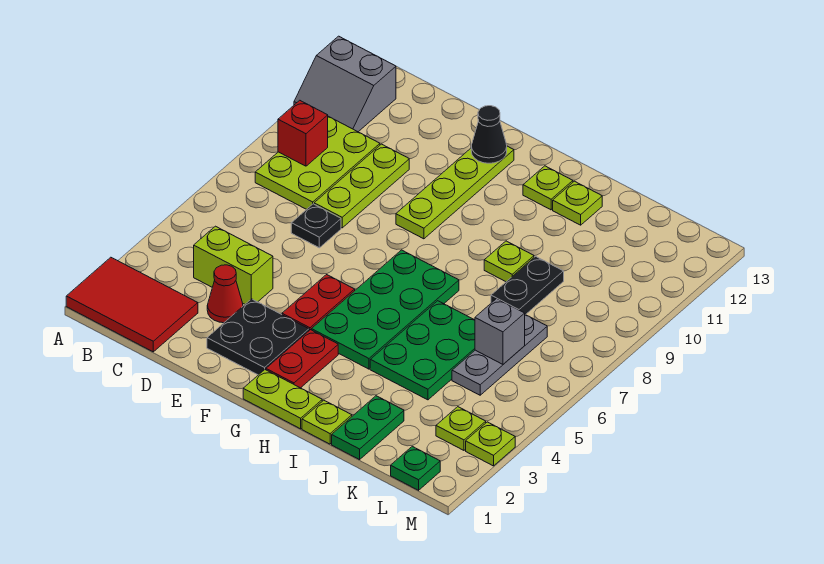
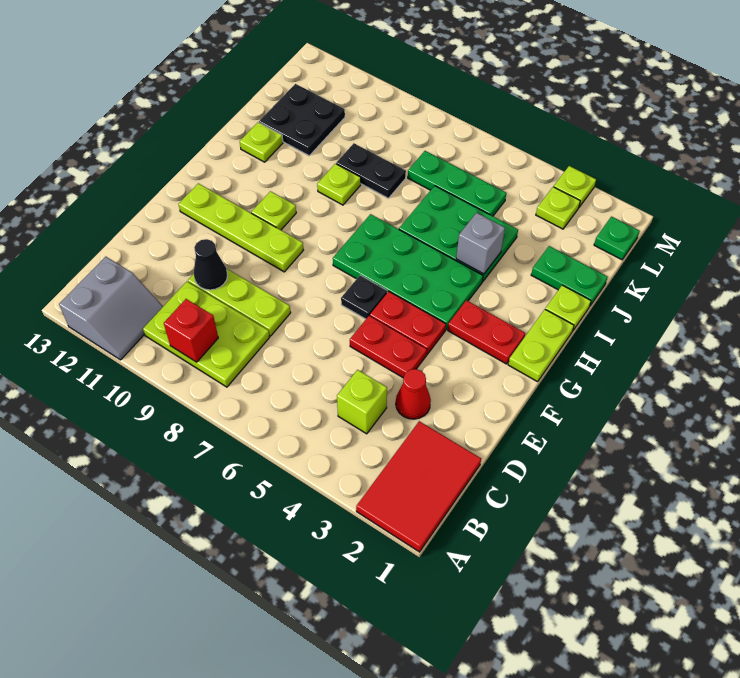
lime brick C4:D4 level 1 -> lime brick C4 level 1
black plate D7 level 1 -> black plate F6 level 1
black plate E2:F3 level 1 -> black plate J11:K12 level 1
none -> red plate E4:E5 level 1
black cone F12 level 2 -> black cone D10 level 2
lime plate H12 level 1 -> lime plate G10 level 1
grey plate K5:K7 level 1 -> green plate K5:K7 level 1
grey brick K6 level 2 -> grey brick I4 level 2

